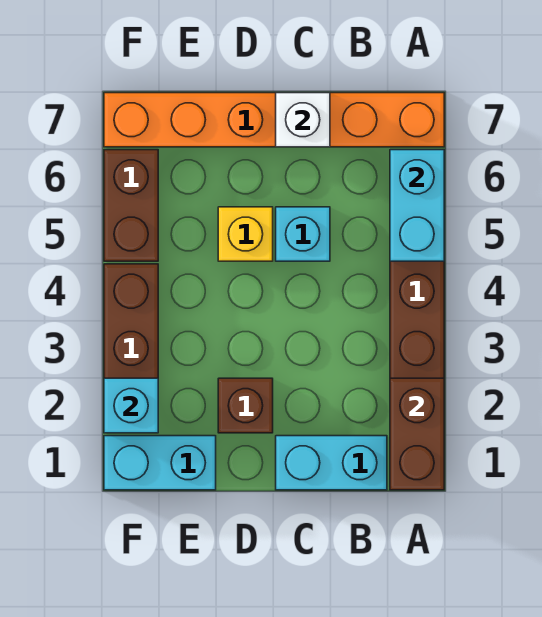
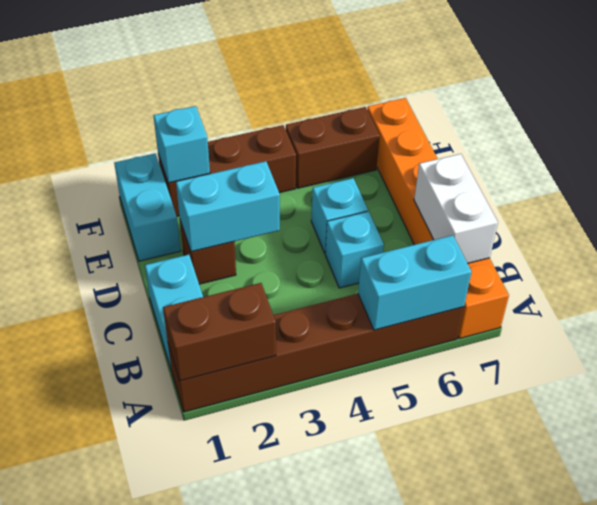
white brick C7 level 2 -> white brick B7:C7 level 2
none -> cyan brick D2:D3 level 2
yellow brick D5 level 1 -> cyan brick D5 level 1

